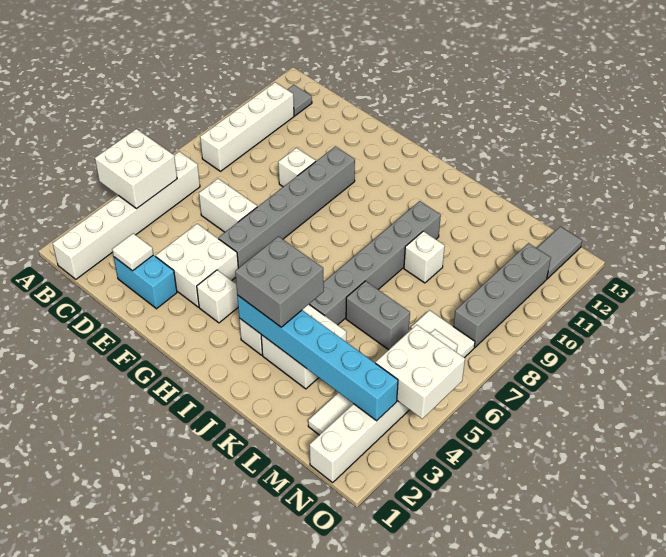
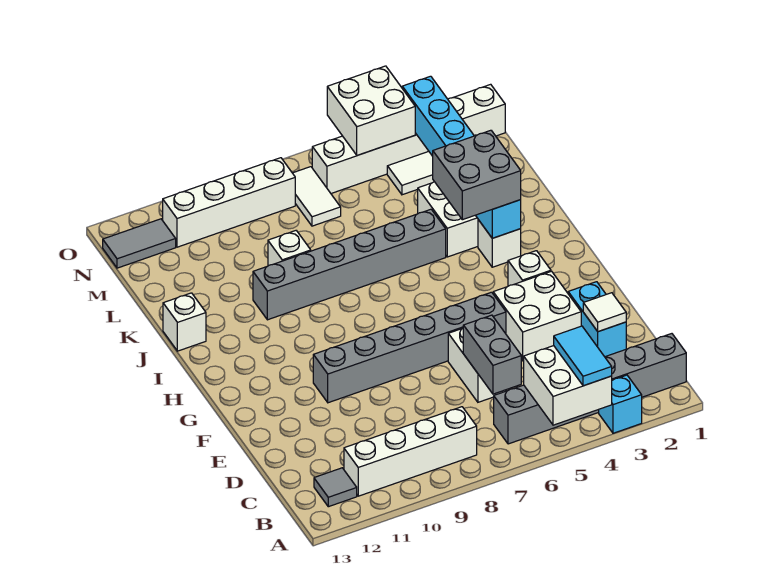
none -> cyan brick A3 level 1
none -> cyan tile A4:B4 level 3
white brick B1:B6 level 1 -> grey brick B1:B6 level 1
white brick E9 level 1 -> white brick J13 level 1
grey brick K6:L6 level 1 -> grey brick C6:D6 level 2
grey brick N8:N11 level 1 -> white brick N8:N11 level 1

